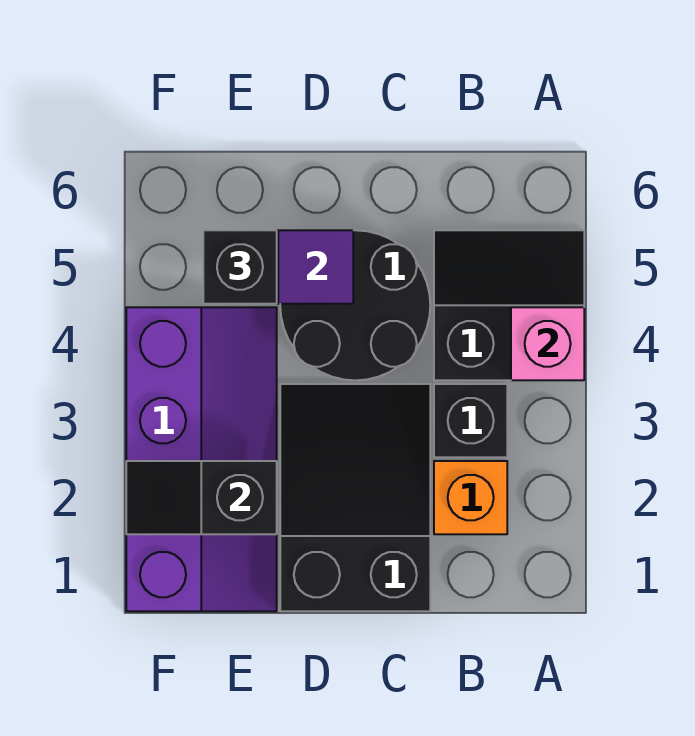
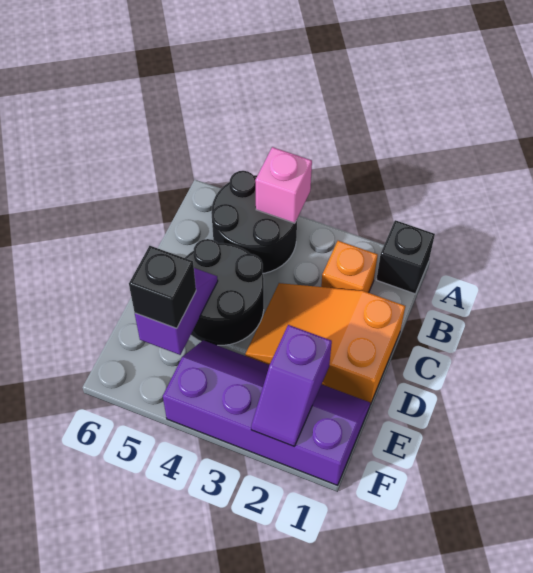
black slope A4:B5 level 1 top 4 -> black round brick A4:B5 level 1
black brick B3 level 1 -> black brick A1 level 1
black slope C1:D3 level 1 top 1 -> orange slope C1:D3 level 1 top 1
black slope E2:F2 level 2 top E -> purple slope E2:F2 level 2 top E

